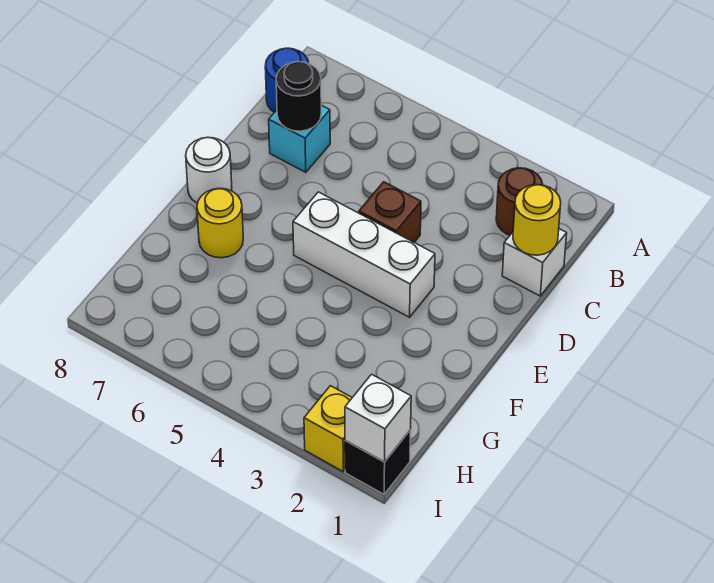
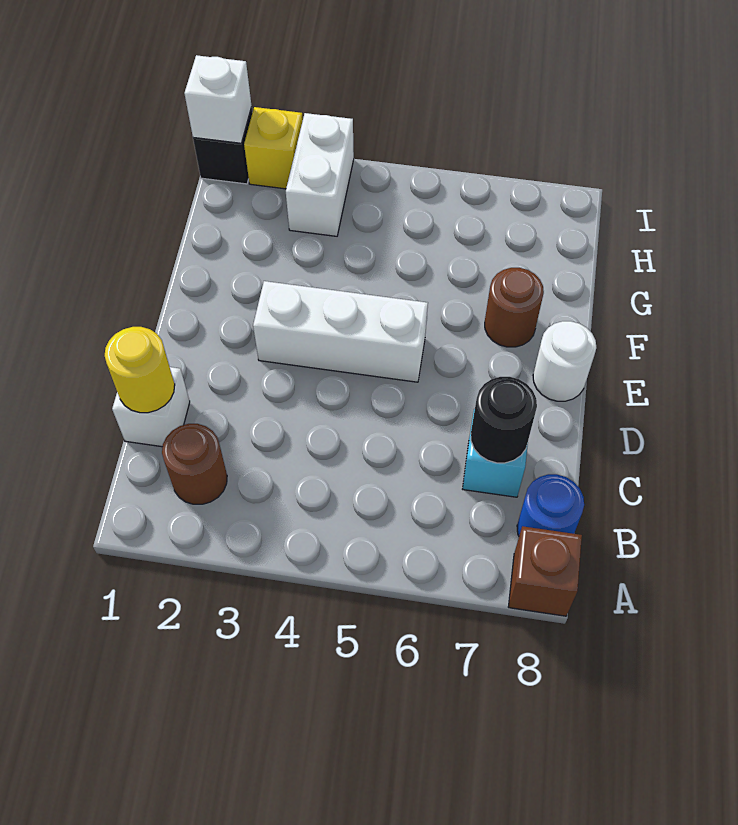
brown brick D4 level 1 -> brown brick A8 level 1
yellow round brick F7 level 1 -> brown round brick F7 level 1
none -> white brick H3:I3 level 1

